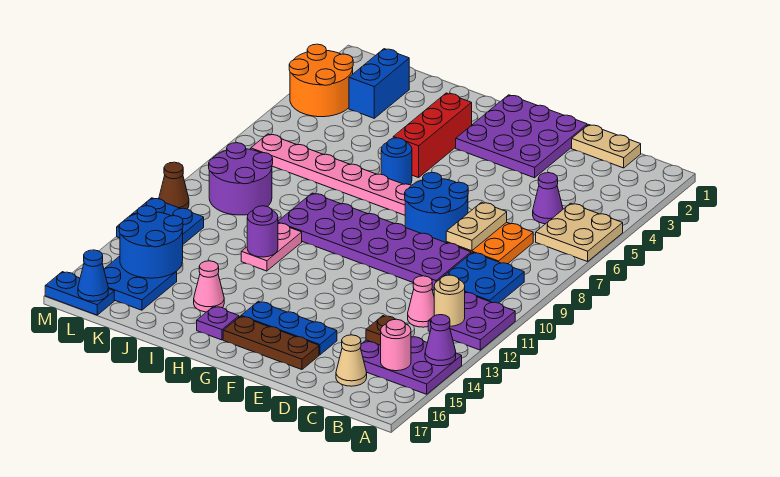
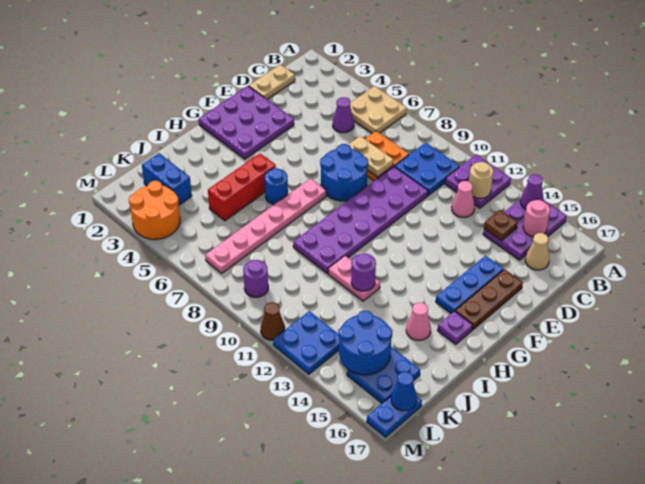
red brick H3:H5 level 1 -> red brick H5:J5 level 1
purple round brick K9:L10 level 1 -> purple round brick L9 level 1

